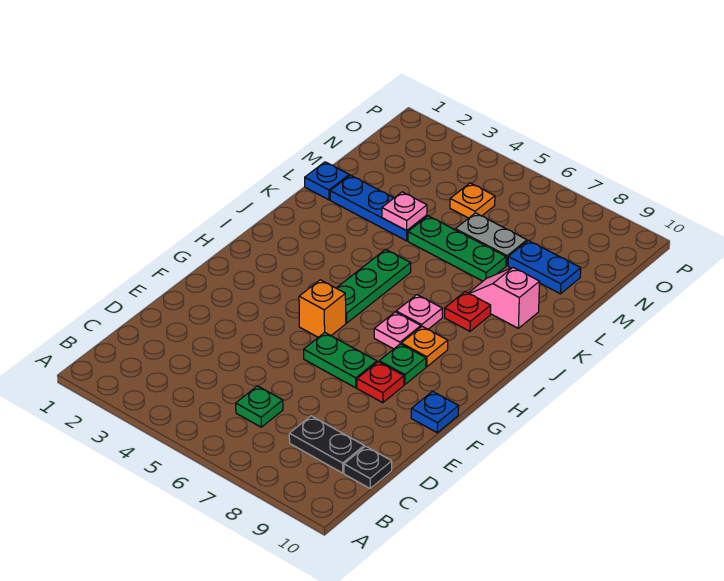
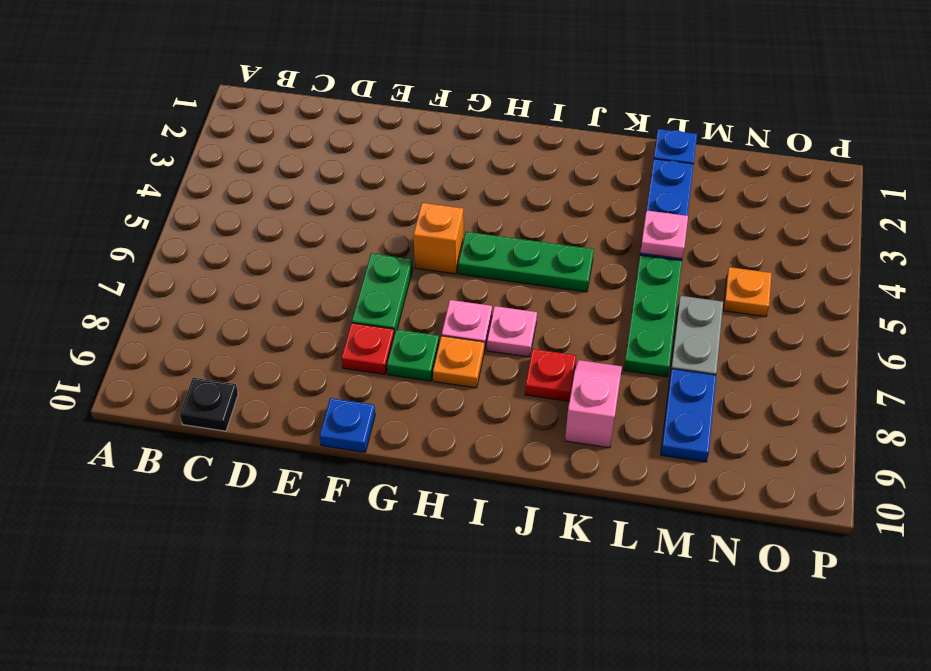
green plate C6 level 1 -> none
black plate C8:C9 level 1 -> none

